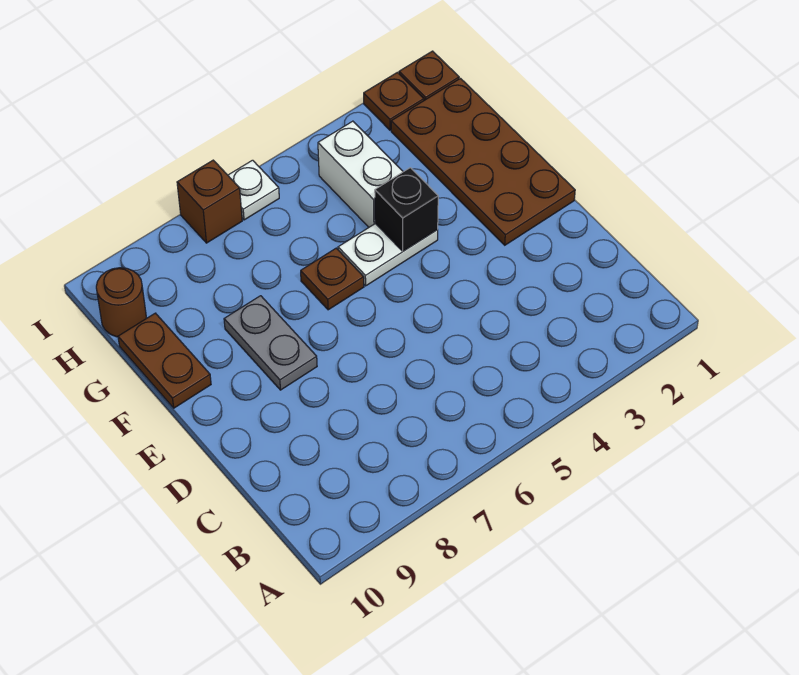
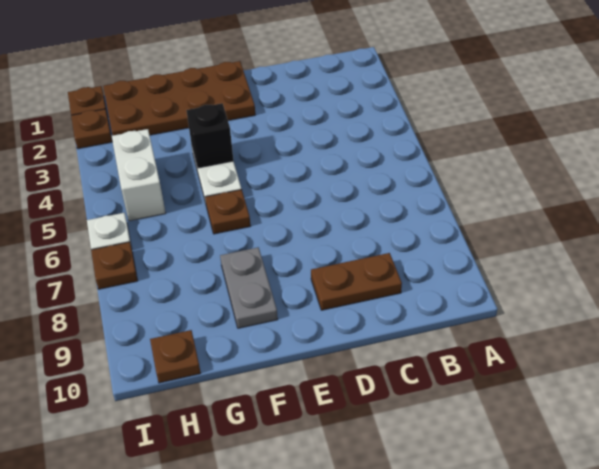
grey plate E8:F8 level 1 -> grey plate F8:F9 level 1
brown plate F10:G10 level 1 -> brown plate C9:D9 level 1
white brick G4:H4 level 1 -> white brick H4:H5 level 1
brown round brick H10 level 1 -> brown plate H10 level 1
brown brick I7 level 1 -> brown plate I7 level 1

